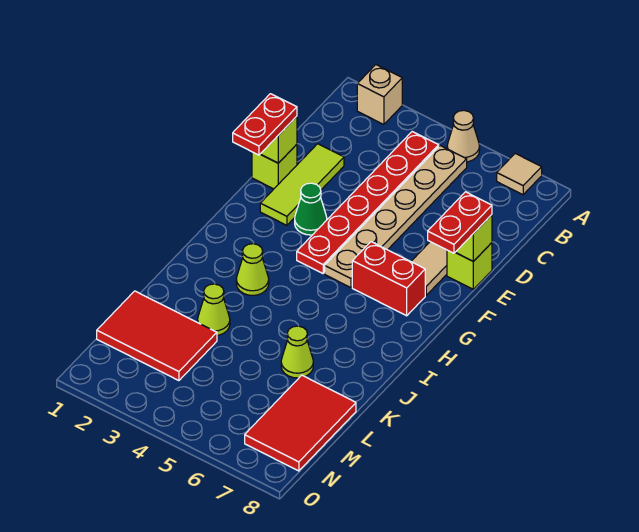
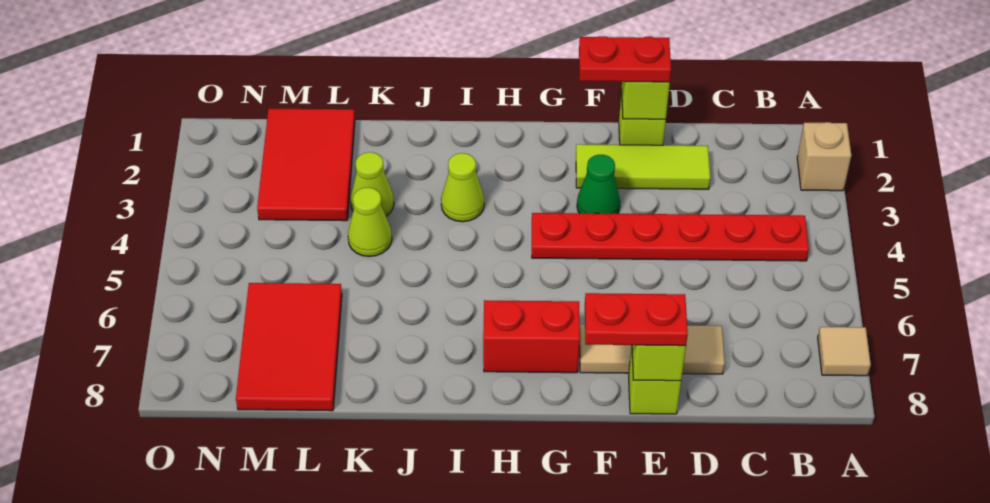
tan cone A5 level 1 -> none
tan plate B5:G5 level 1 -> none
red brick G6:G7 level 1 -> red brick G7:H7 level 1
lime cone K6 level 1 -> lime cone K4 level 1
red tile L7:N8 level 1 -> red tile L6:M8 level 1

